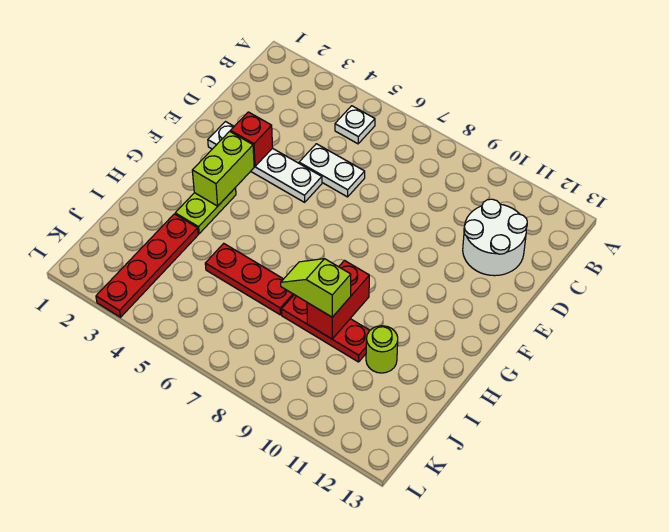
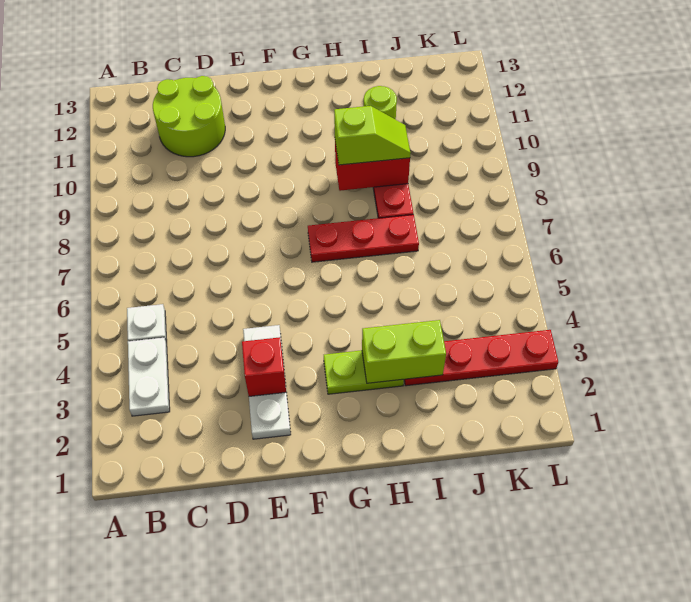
white round brick C11:D12 level 1 -> lime round brick C11:D12 level 1
white plate D5:D6 level 1 -> white plate B3:B4 level 1
white plate E2:E5 level 1 -> white plate E2:E4 level 1
lime brick F3:G3 level 2 -> lime brick H3:I3 level 2
red plate I5:I7 level 1 -> red plate G7:I7 level 1
lime slope I8:I9 level 3 top 9 -> lime slope H9:I9 level 3 top H

